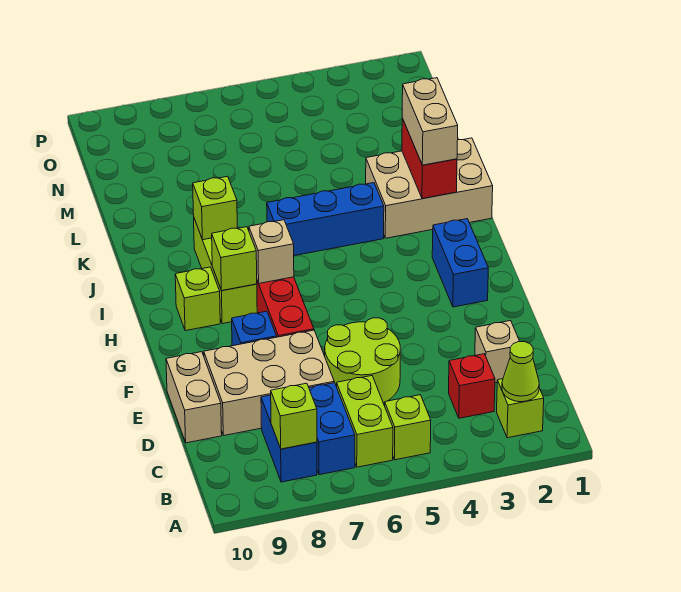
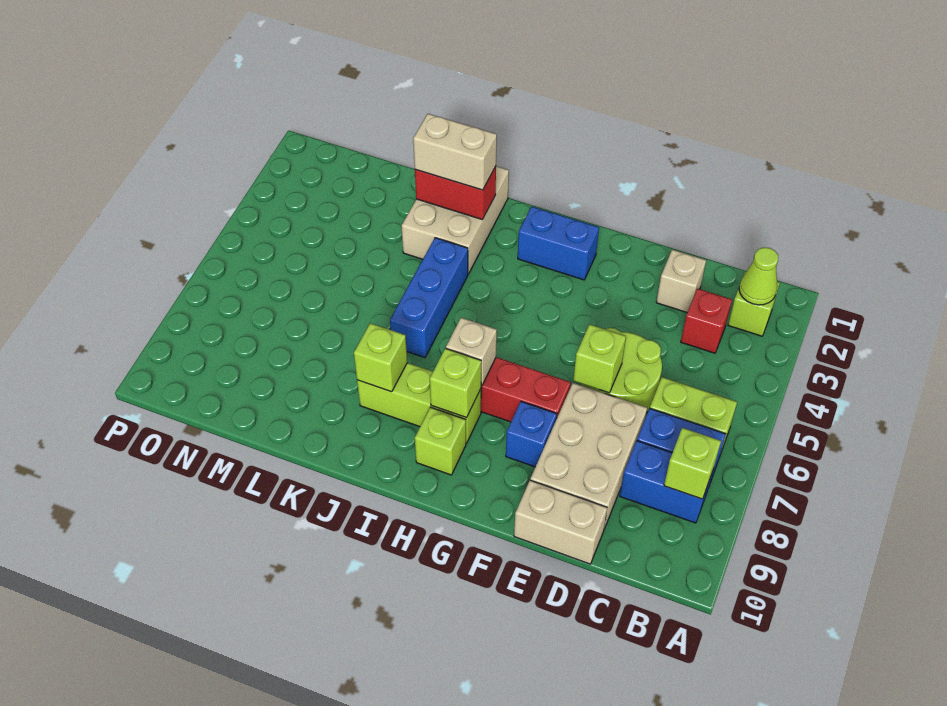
lime brick B5 level 1 -> lime brick E6 level 2

